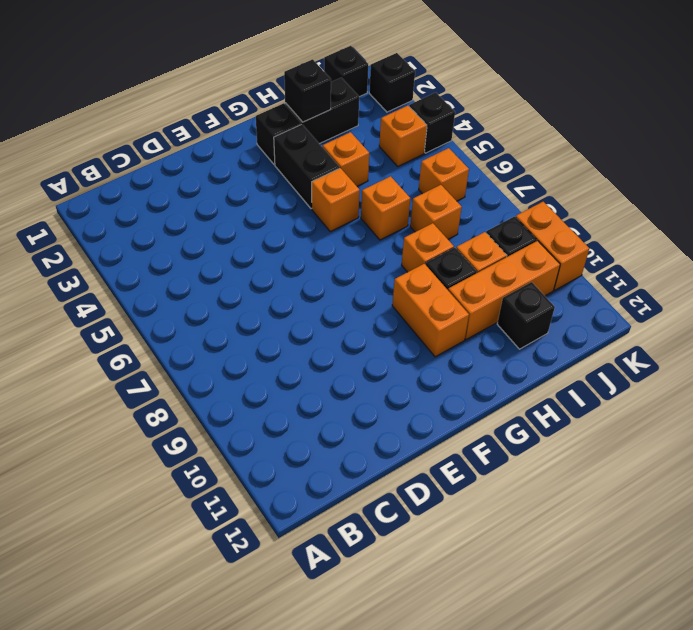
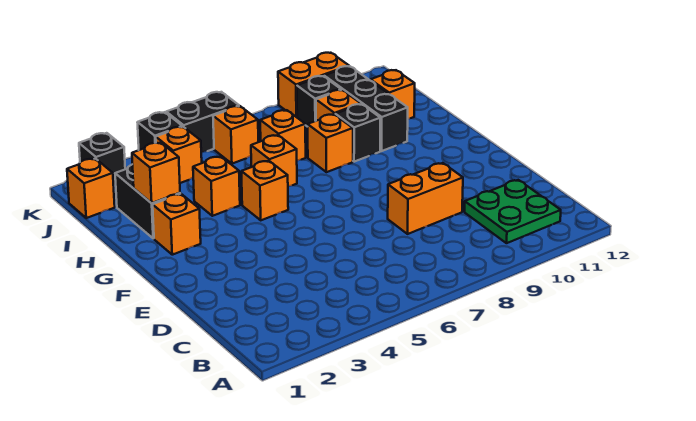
none -> green plate B10:C11 level 1
black brick G2 level 1 -> orange brick G2 level 1
black brick G3:G4 level 1 -> black brick K5:K6 level 1
orange brick G9:G10 level 1 -> orange brick D8:D9 level 1
black brick H2 level 2 -> orange brick H2 level 2
orange brick H10:J10 level 1 -> black brick H10:J10 level 1
black brick I11 level 1 -> orange brick I11 level 1
black brick J1 level 1 -> orange brick J1 level 1

